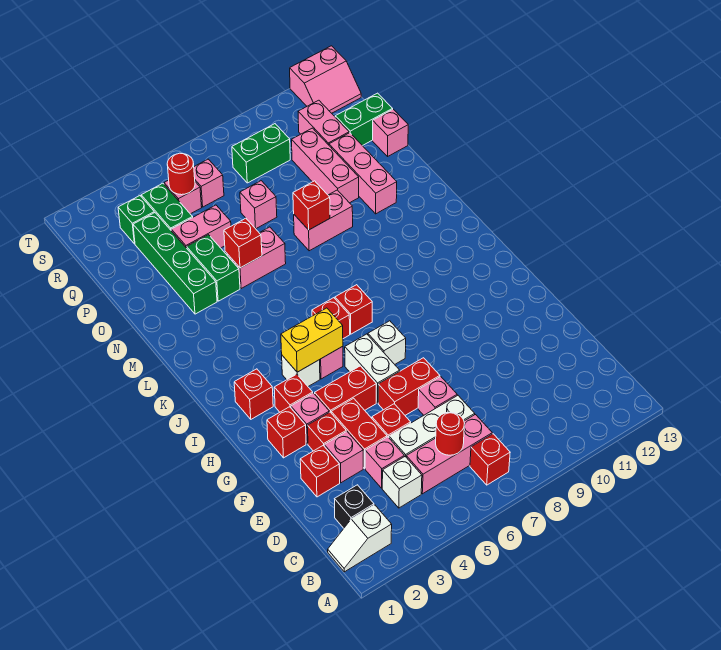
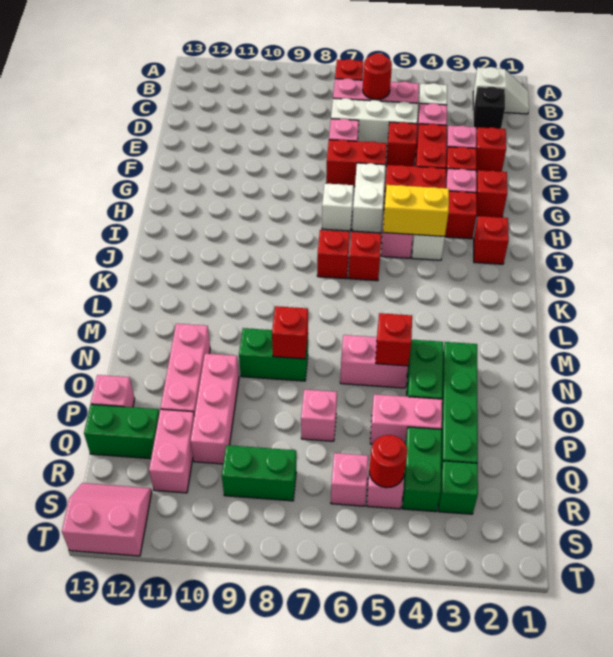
pink brick N8:N9 level 1 -> green brick N8:N9 level 1

